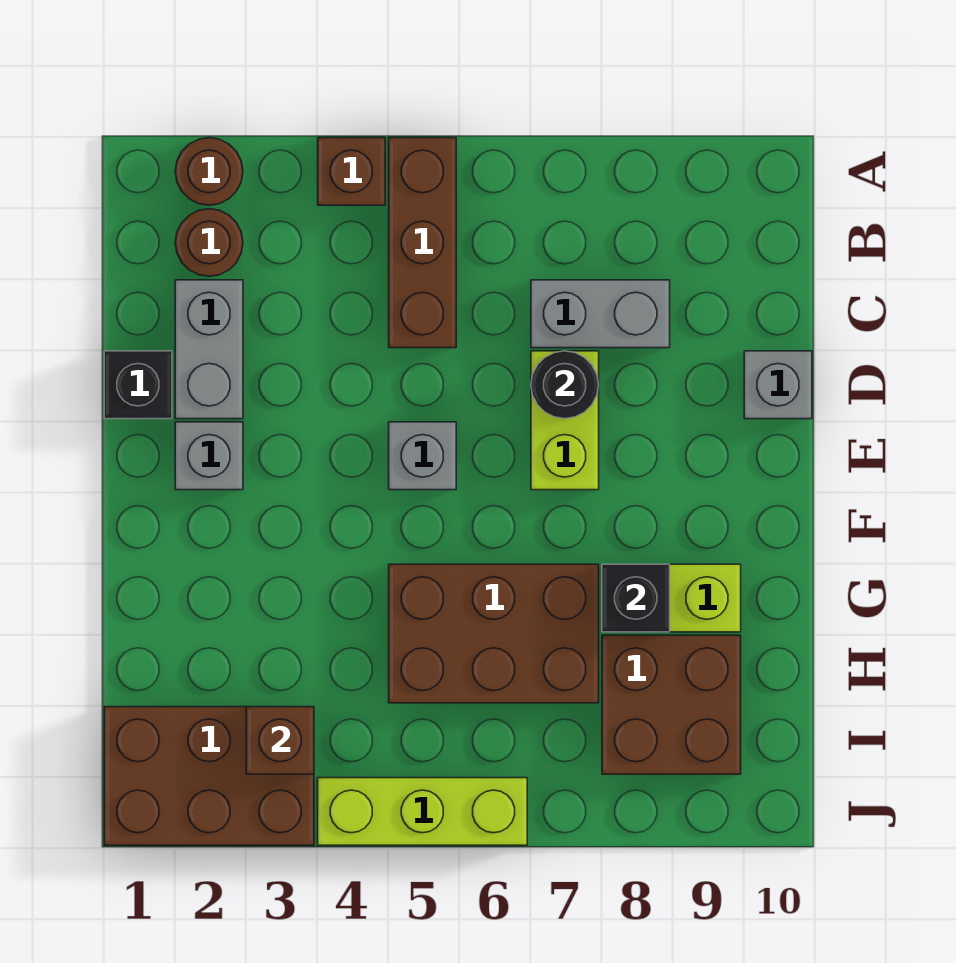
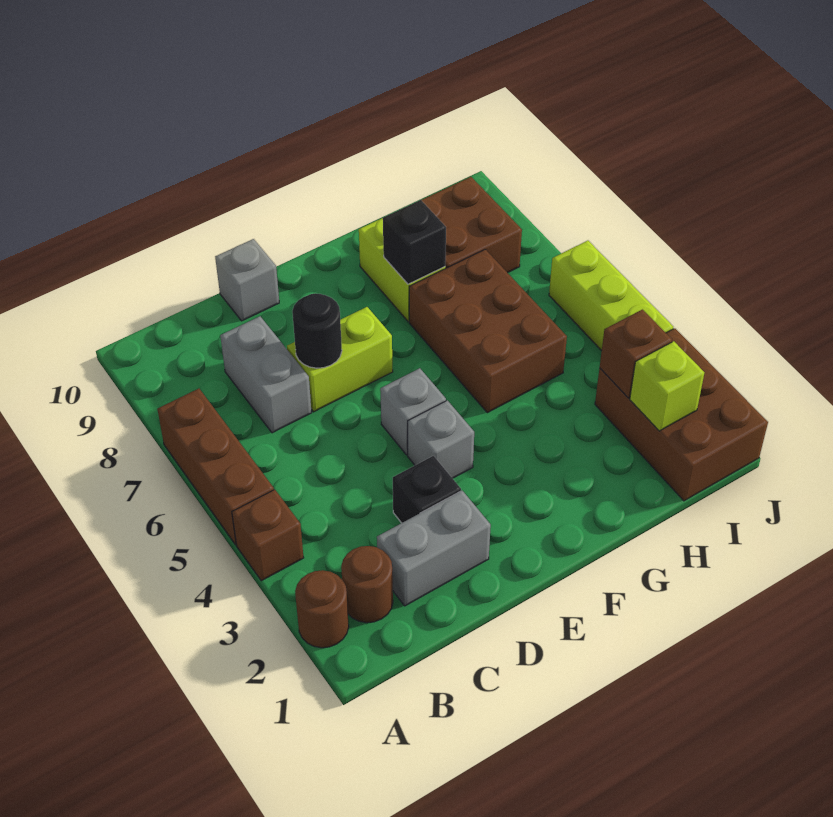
brown brick A5:C5 level 1 -> brown brick A5:A7 level 1
black brick D1 level 1 -> black brick D3 level 1
grey brick E2 level 1 -> grey brick E4 level 1
none -> lime brick I2 level 2

